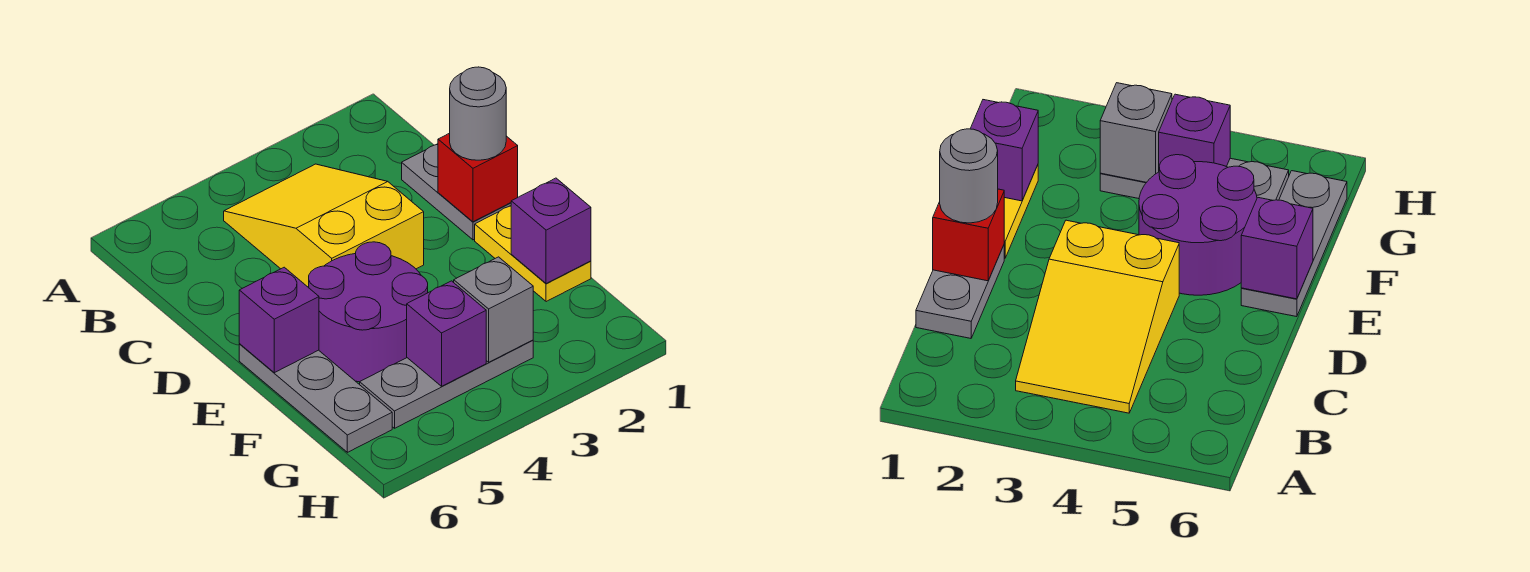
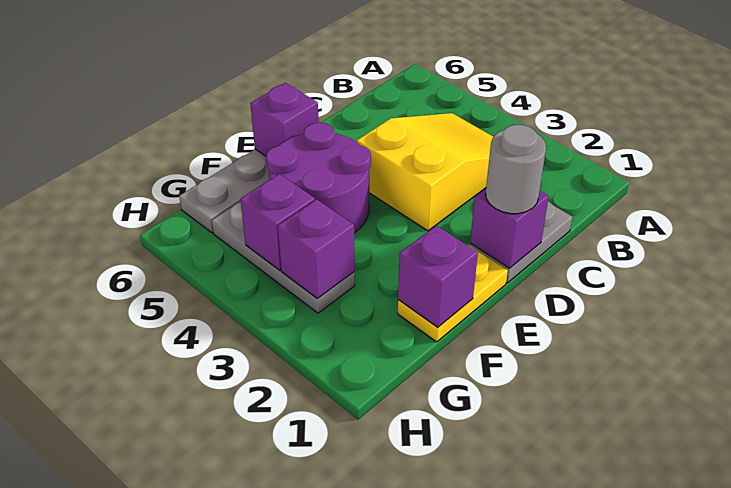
red brick D1 level 2 -> purple brick D1 level 2
grey brick G3 level 2 -> purple brick G3 level 2

